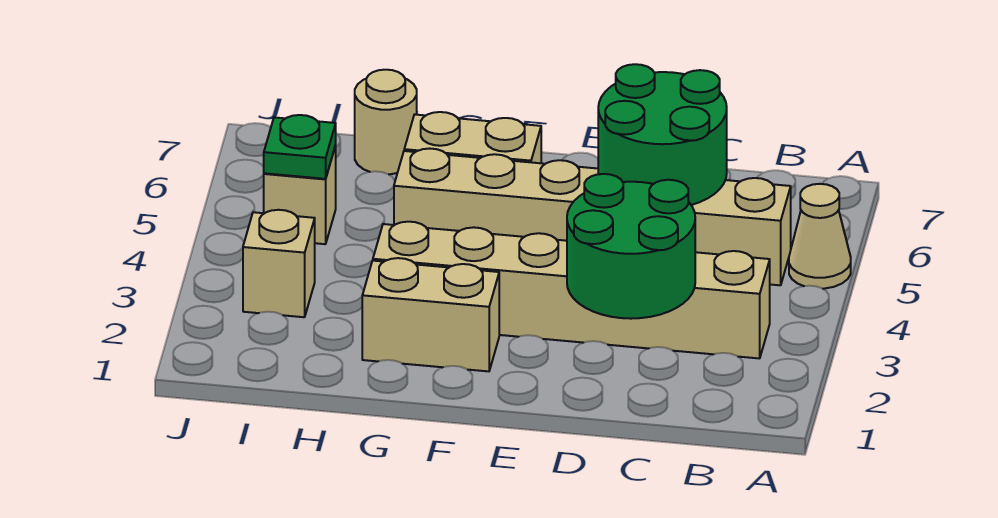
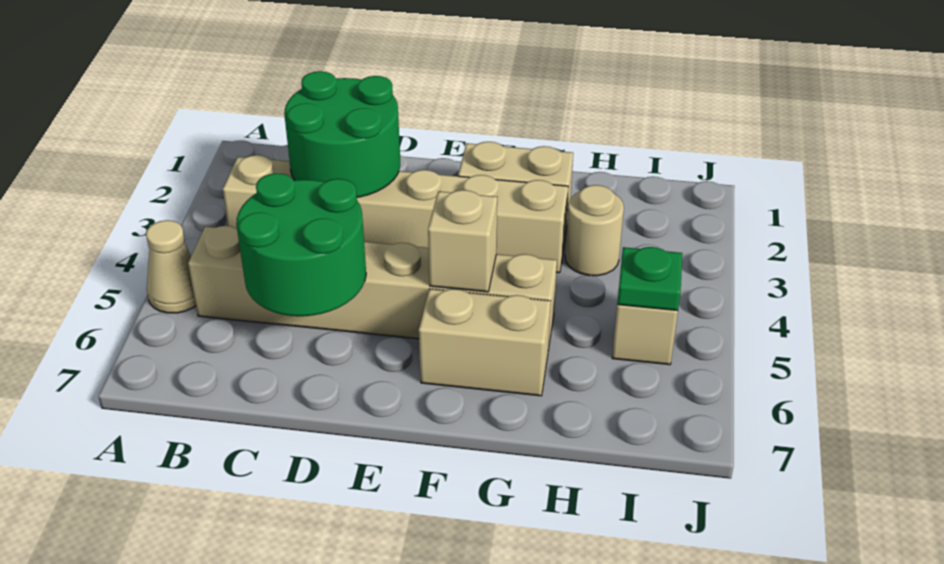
tan round brick H7 level 1 -> tan round brick H3 level 1
tan brick I3 level 1 -> tan brick F5 level 2

